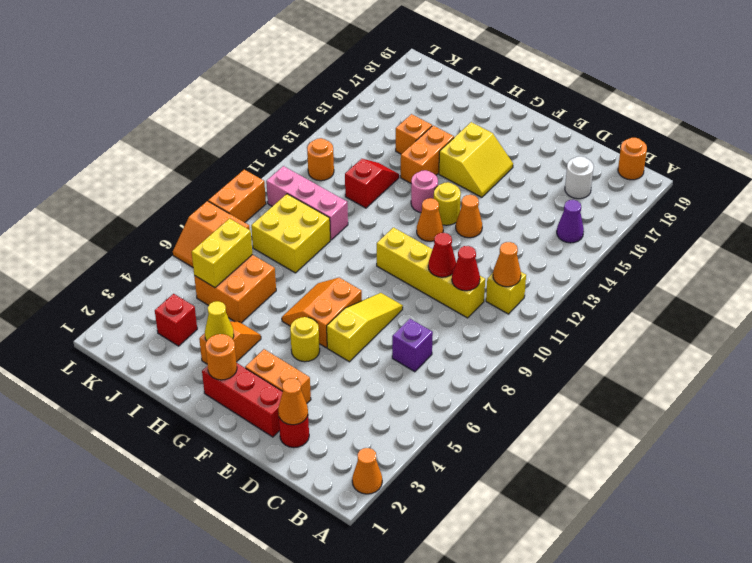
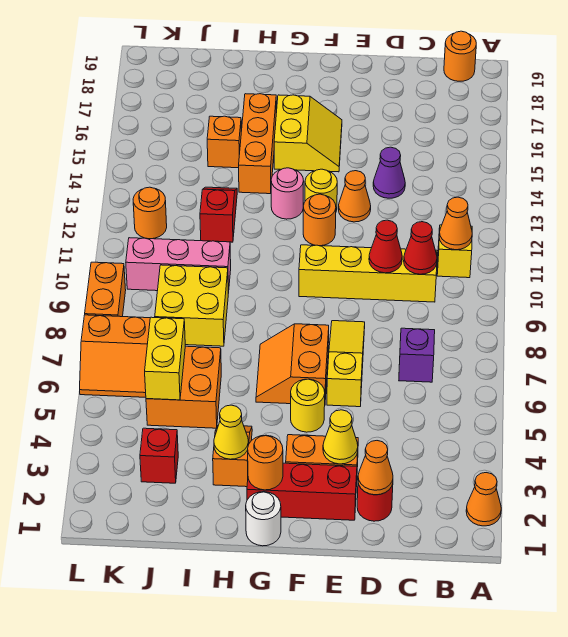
purple cone B15 level 1 -> purple cone D14 level 1
white round brick C17 level 1 -> white round brick G1 level 1
none -> yellow cone E3 level 2
orange cone F12 level 1 -> orange round brick F12 level 1
orange brick H14:H15 level 1 -> orange brick H14:H16 level 1

